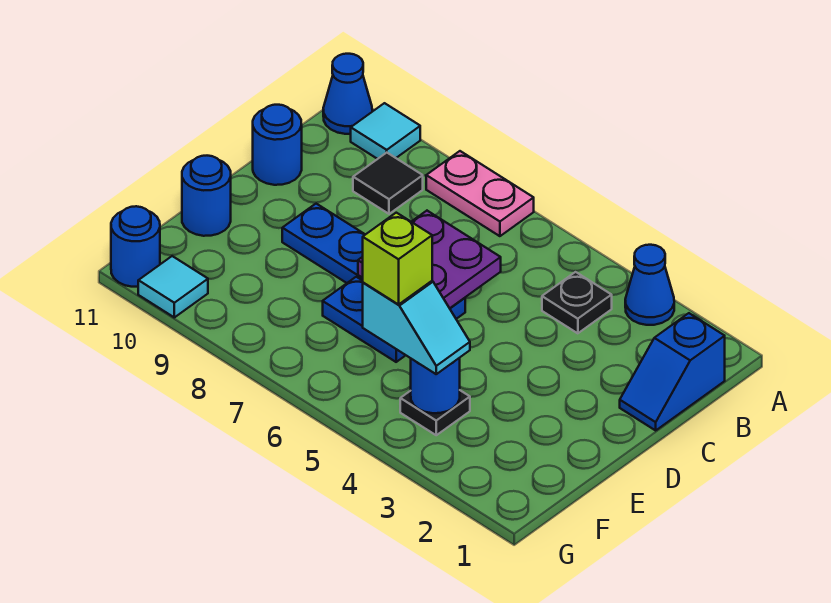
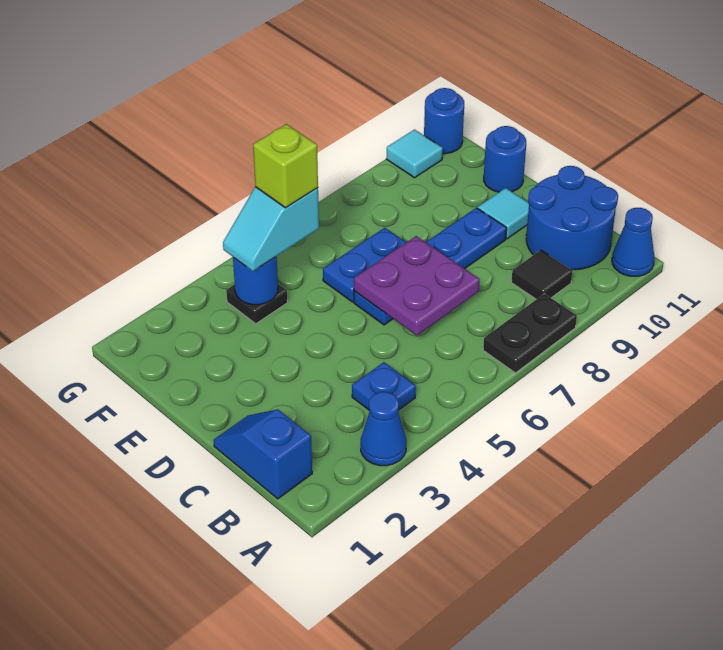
pink plate A7:A8 level 1 -> black plate A7:A8 level 1
cyan tile A10 level 1 -> cyan tile D10 level 1
black plate B4 level 1 -> blue plate B4 level 1
blue round brick C11 level 1 -> blue round brick B10:C11 level 1

